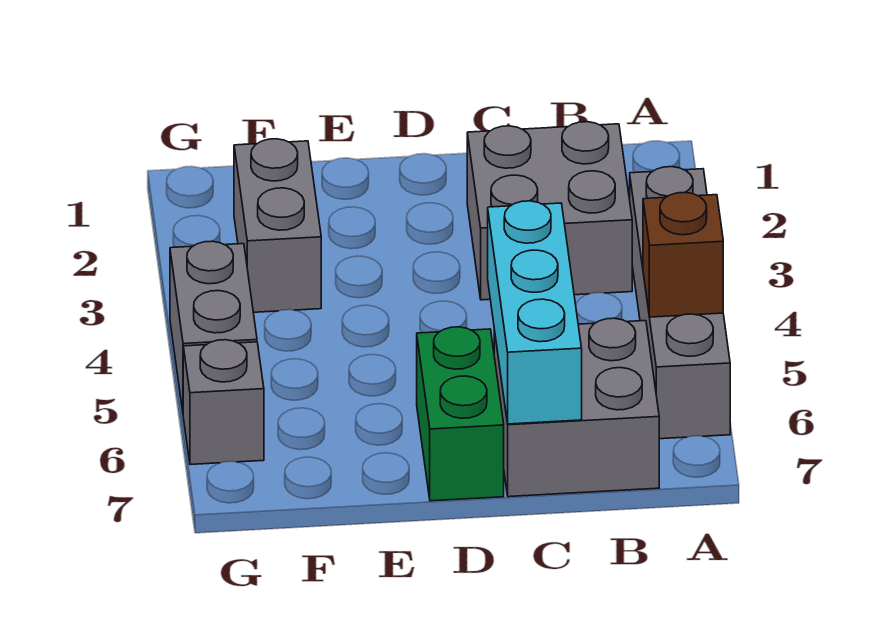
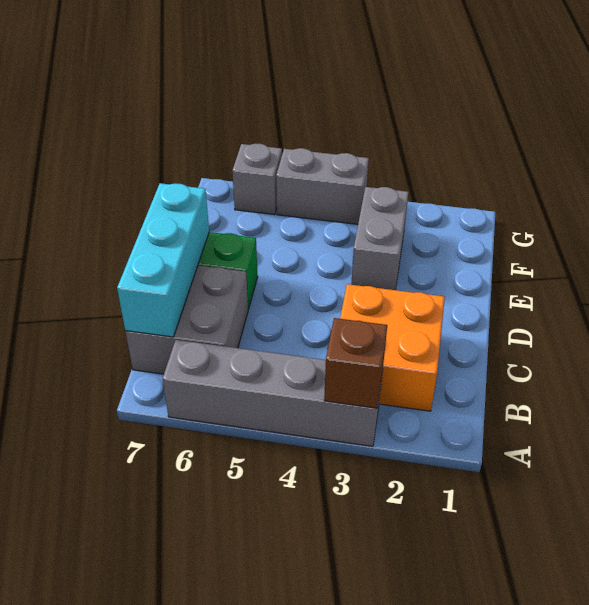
brown brick A5 level 2 -> brown brick A3 level 2
grey brick B2:C3 level 1 -> orange brick B2:C3 level 1
cyan brick C5:C7 level 2 -> cyan brick B7:D7 level 2
grey brick F2:F3 level 1 -> grey brick E3:F3 level 1

